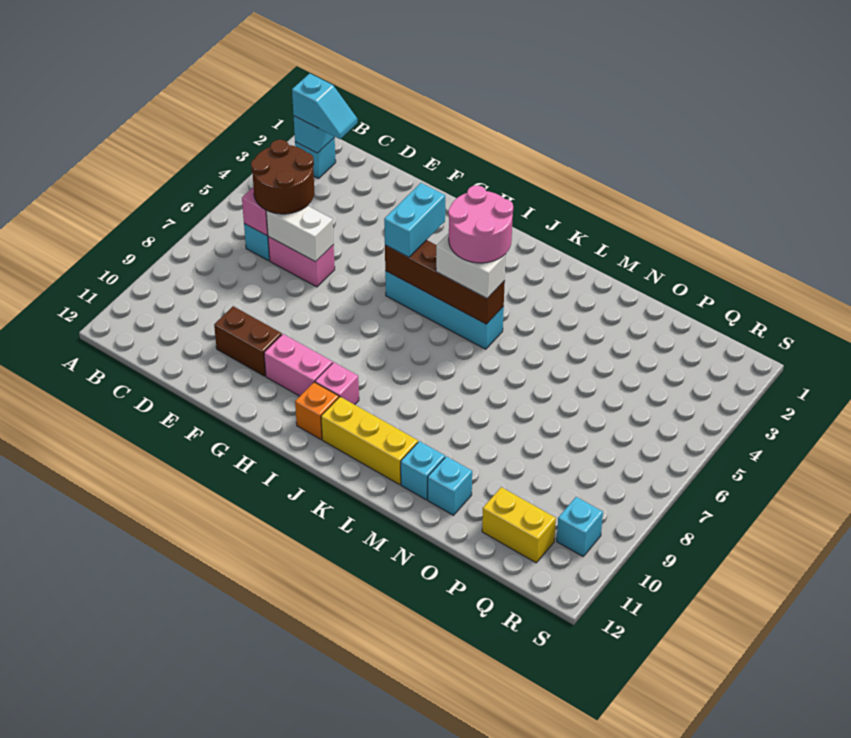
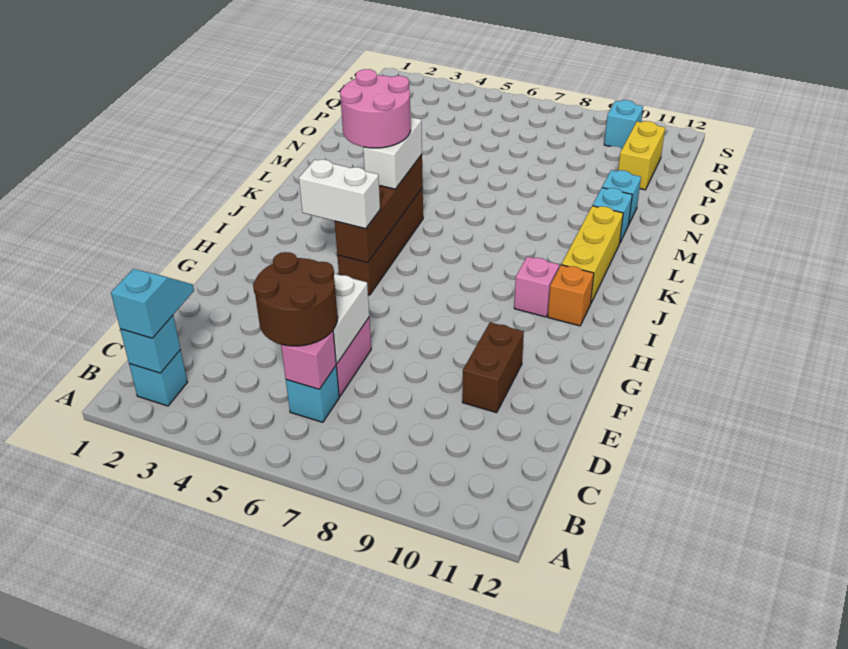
pink brick G10:H10 level 1 -> none
cyan brick H4:H5 level 3 -> white brick H4:H5 level 3
cyan brick H5:K5 level 1 -> brown brick H5:K5 level 1

